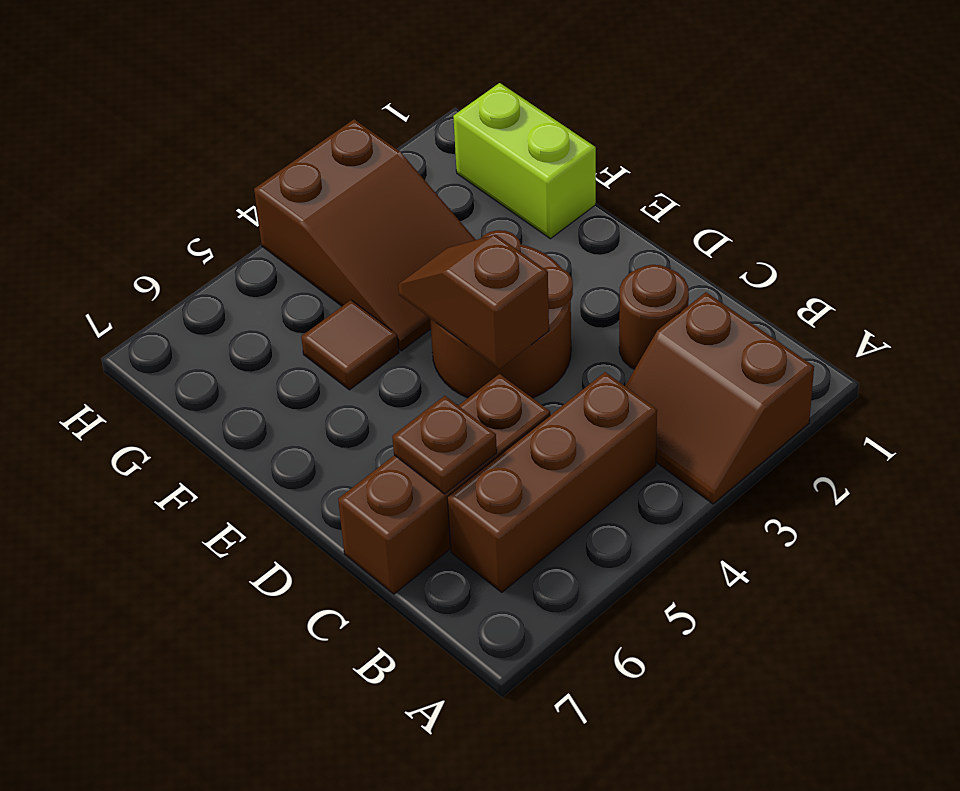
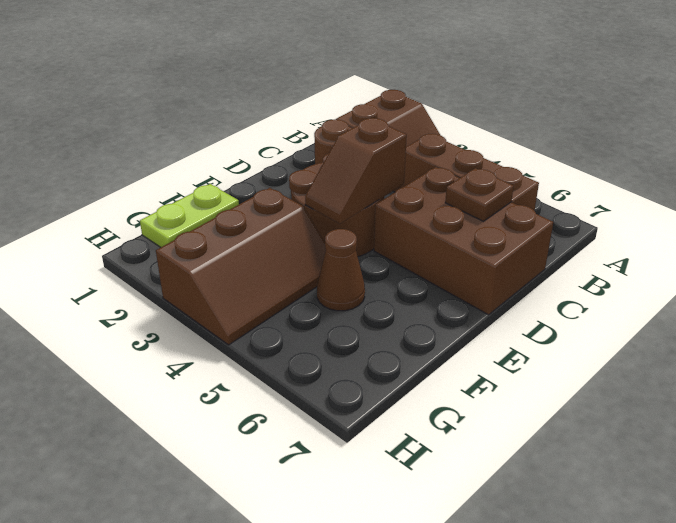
brown brick C5:C7 level 1 -> brown brick C5:D7 level 1
lime brick F1:G1 level 1 -> lime plate F1:G1 level 1
brown slope F3:H4 level 1 top H -> brown slope F3:H4 level 1 top 3
brown tile F5 level 1 -> brown cone F5 level 1

